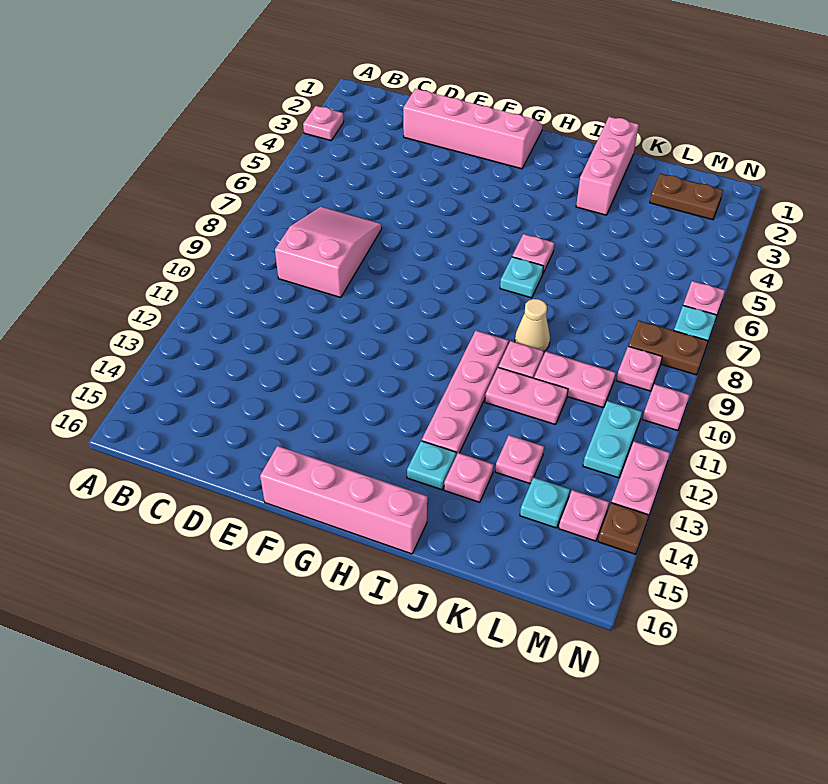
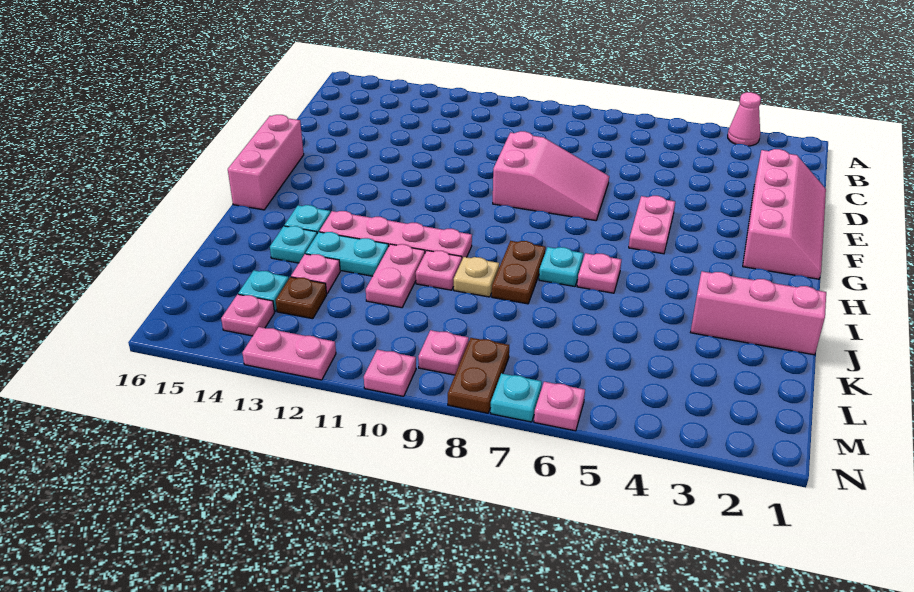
pink plate A3 level 1 -> pink cone A3 level 1
pink slope C7:D9 level 1 top 9 -> pink slope E7:F9 level 1 top 9
pink brick F16:I16 level 1 -> pink brick F16:H16 level 1
tan cone J9 level 1 -> tan plate J9 level 1
pink plate J14 level 1 -> cyan plate J14 level 1
pink plate K10:L10 level 1 -> pink plate F5:G5 level 1
brown plate L2:M2 level 1 -> brown plate I8:J8 level 1
cyan plate M11:M12 level 1 -> cyan plate J12:J13 level 1
brown plate N14 level 1 -> brown plate L13 level 1

